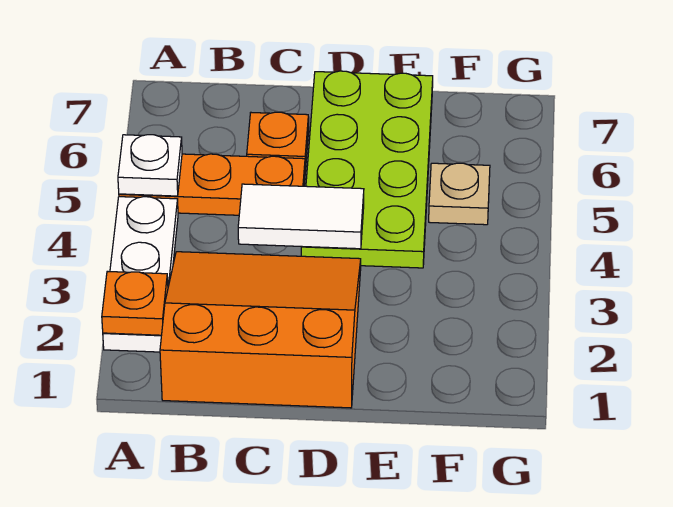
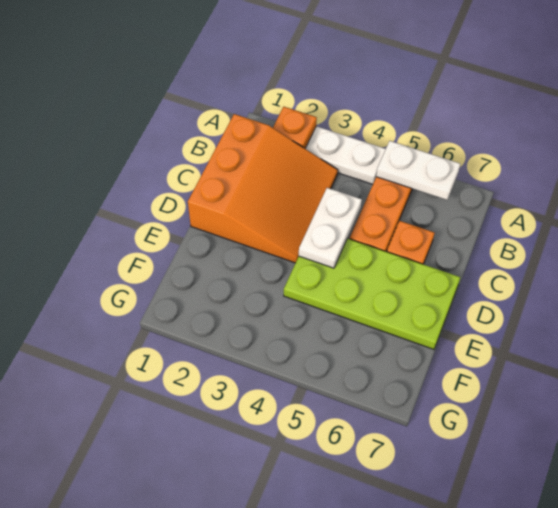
white plate A5 level 2 -> white plate A5:A6 level 2
white tile C4:D4 level 2 -> white plate C4:D4 level 2
tan plate F5 level 1 -> none

